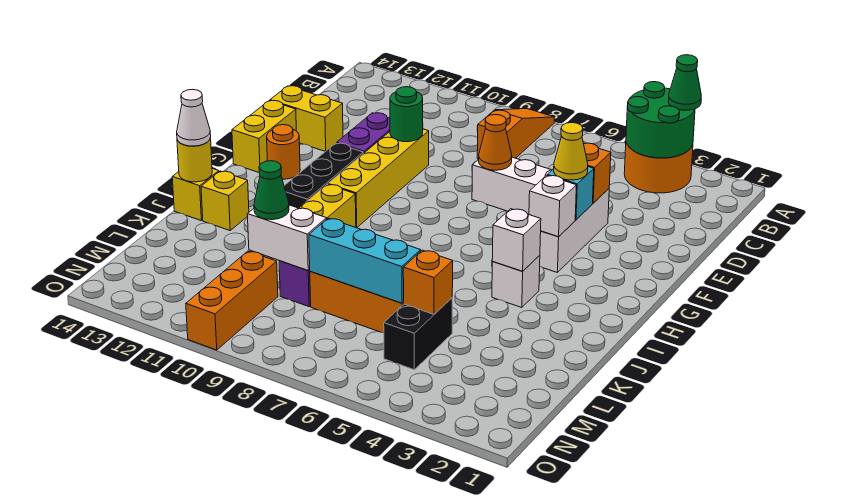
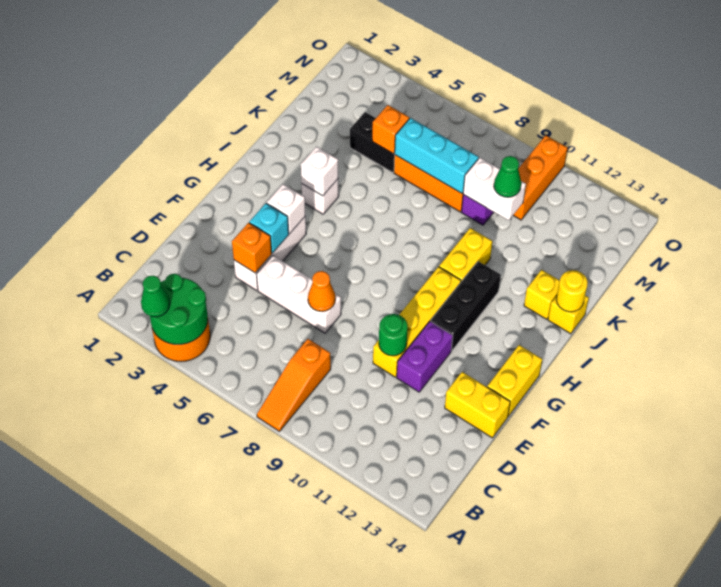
yellow cone F4 level 3 -> none
orange round brick G13 level 1 -> none
white cone J14 level 3 -> none
black brick L5:M5 level 1 -> black brick L4:L5 level 1

